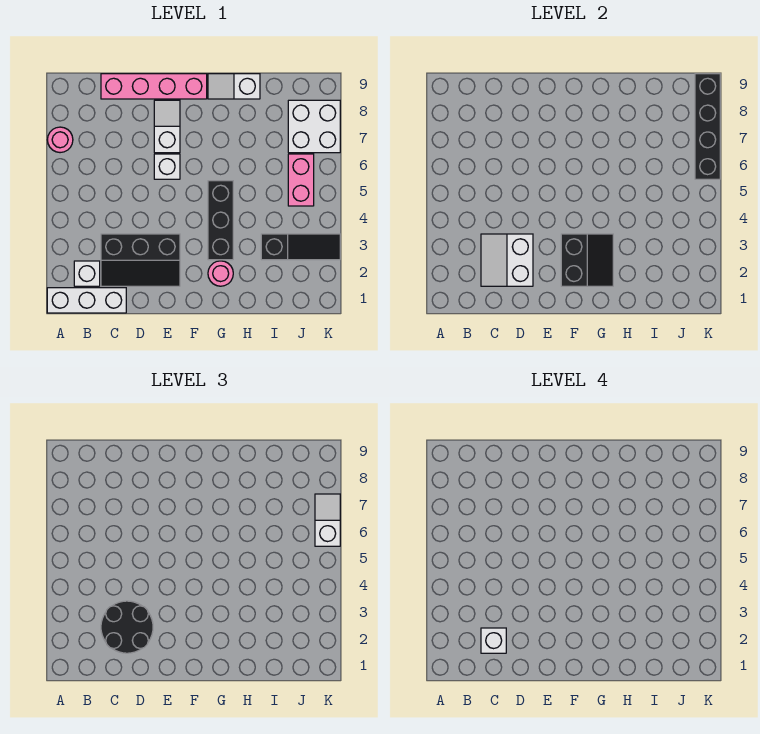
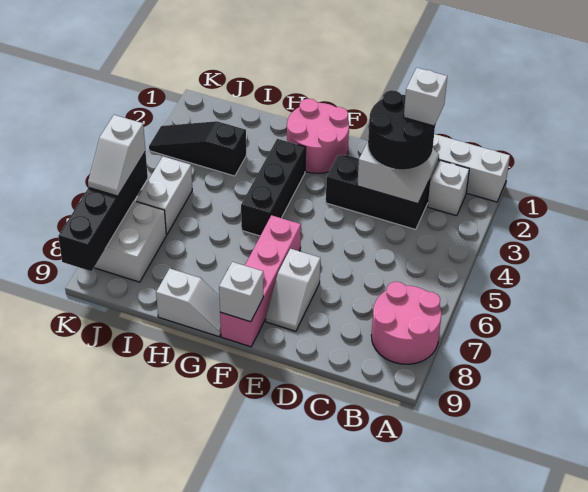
pink round brick A7 level 1 -> pink round brick A7:B8 level 1
pink brick C9:F9 level 1 -> pink brick F6:F9 level 1
white brick E6 level 1 -> white brick F9 level 2
black slope F2:G3 level 2 top F -> none
pink round brick G2 level 1 -> pink round brick F1:G2 level 1
pink brick J5:J6 level 1 -> white brick J5:J6 level 1

